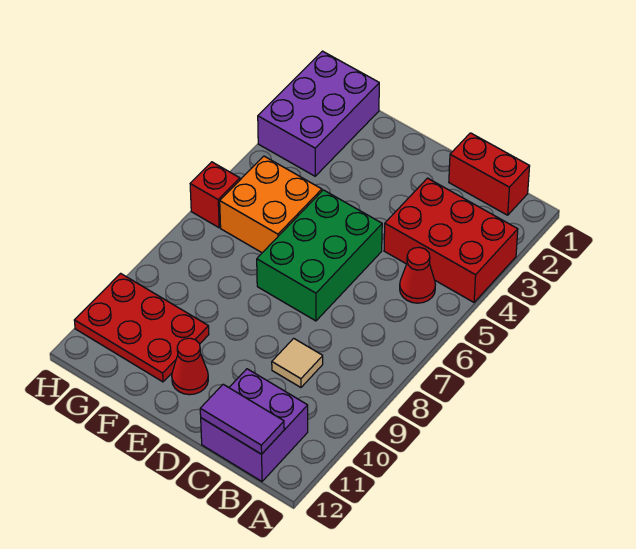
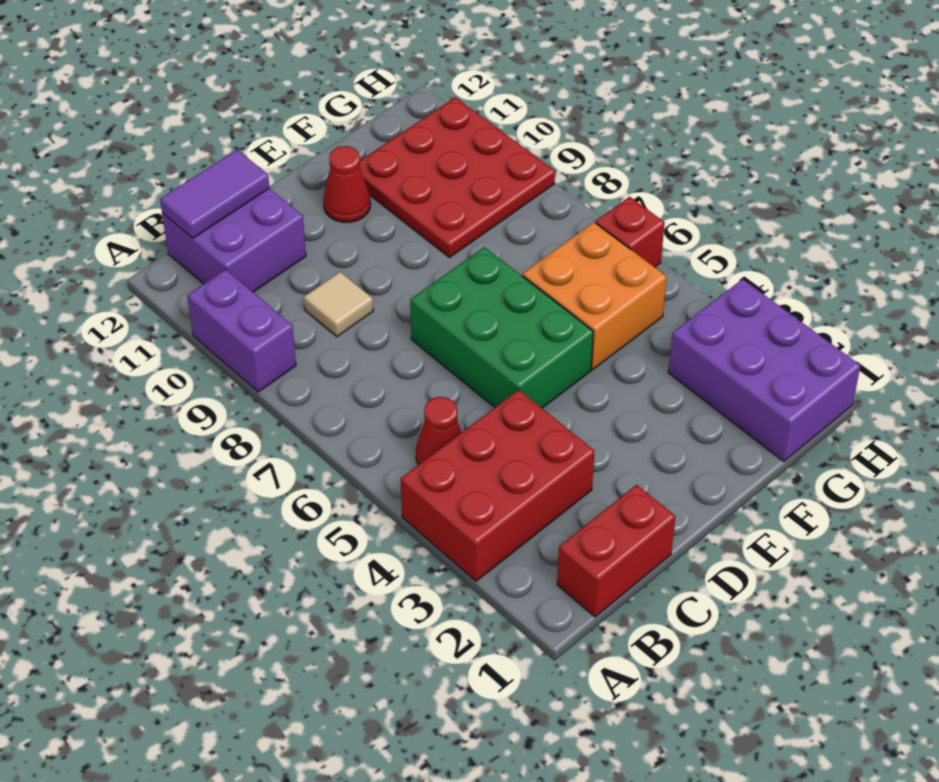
none -> purple brick A9:A10 level 1
red plate F10:H11 level 1 -> red plate F9:H11 level 1

